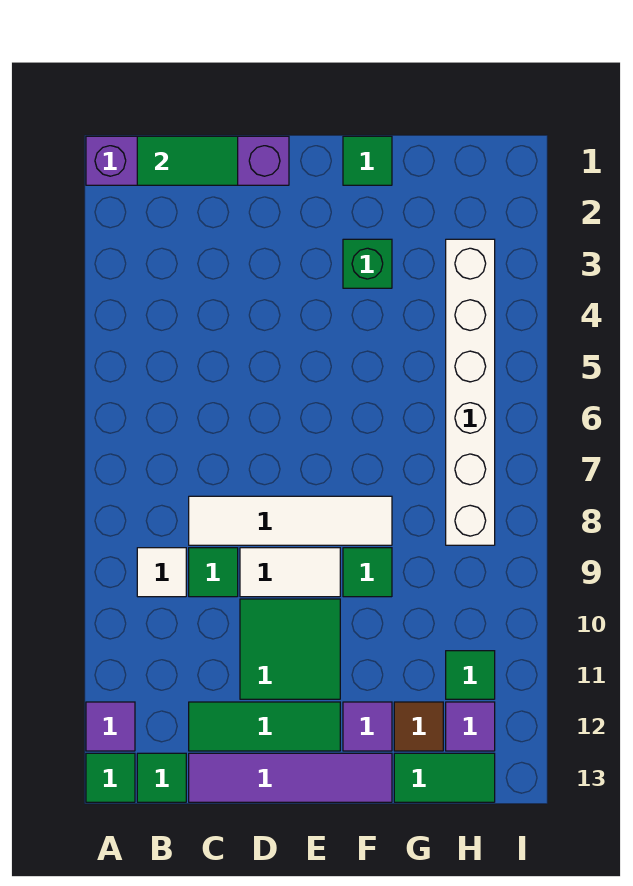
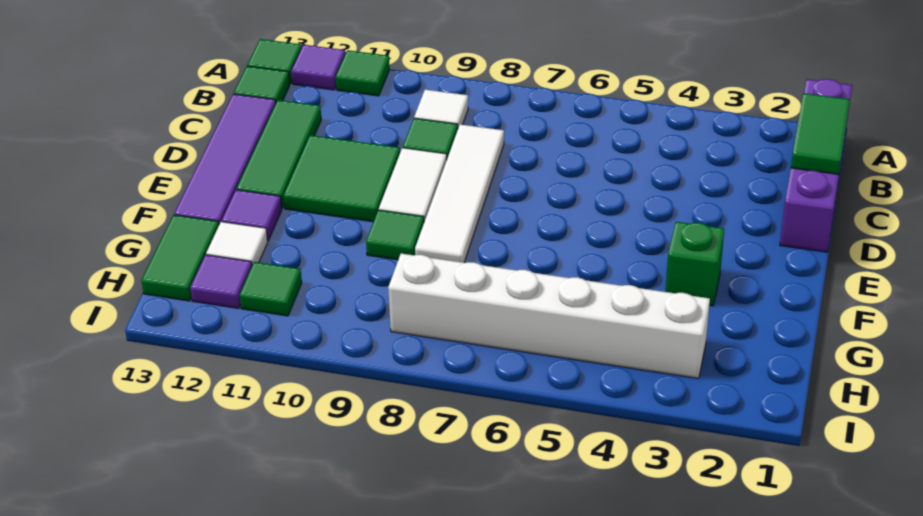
green tile F1 level 1 -> green tile A11 level 1
brown tile G12 level 1 -> white tile G12 level 1

